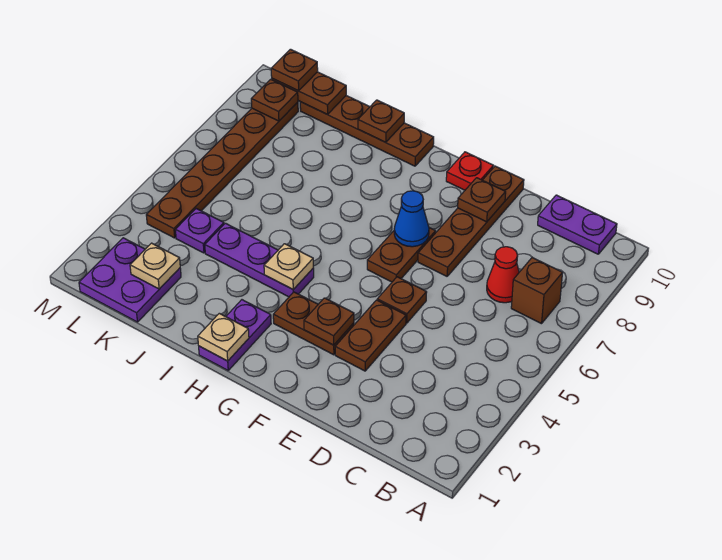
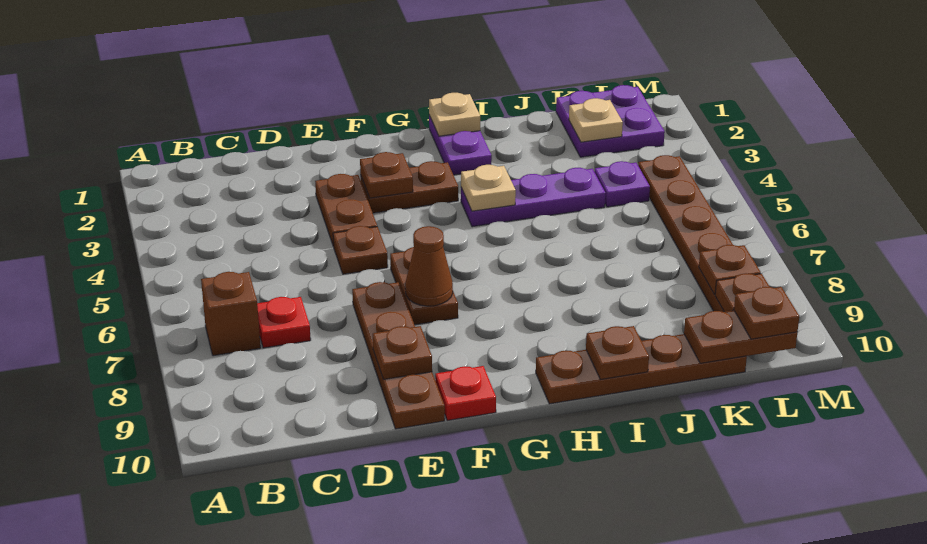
purple plate B10:C10 level 1 -> none
red cone C7 level 1 -> red plate C7 level 1
blue cone F7 level 2 -> brown cone F7 level 2
none -> brown plate L8 level 2

